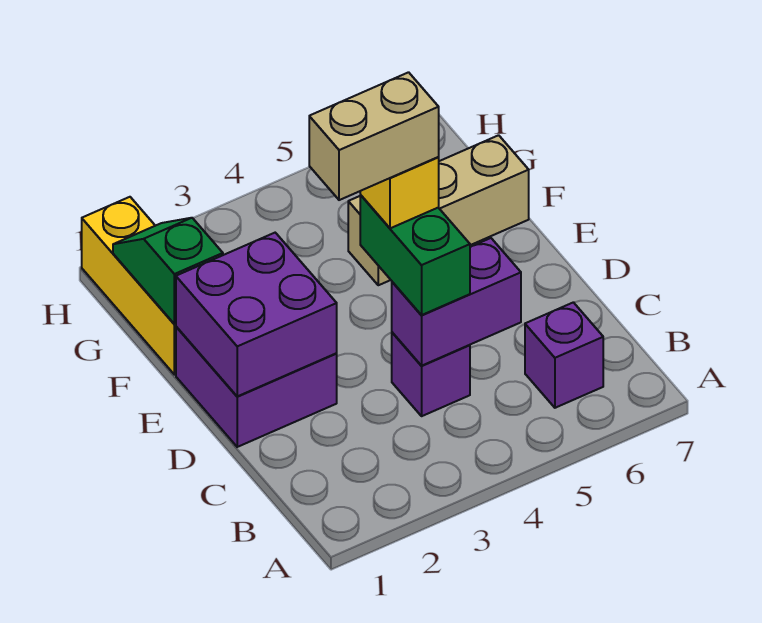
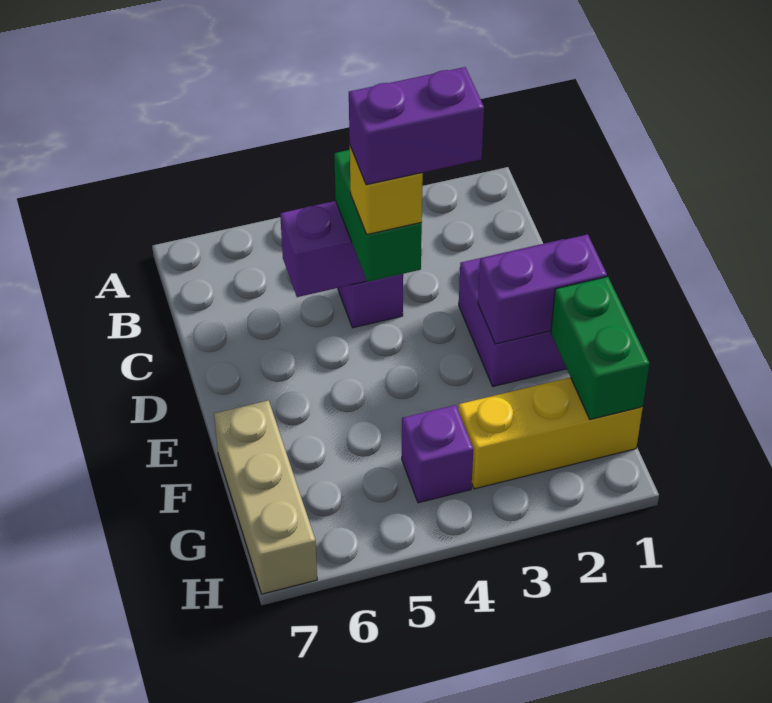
purple brick B6 level 1 -> purple brick G4 level 1
purple brick D1:E2 level 2 -> purple brick E1:E2 level 2
tan brick D3:D4 level 5 -> purple brick D3:D4 level 5
yellow brick F1:H1 level 1 -> yellow brick G1:G3 level 1
green slope F1:G1 level 2 top F -> green brick F1:G1 level 2
tan brick F5:F7 level 1 -> tan brick F7:H7 level 1

